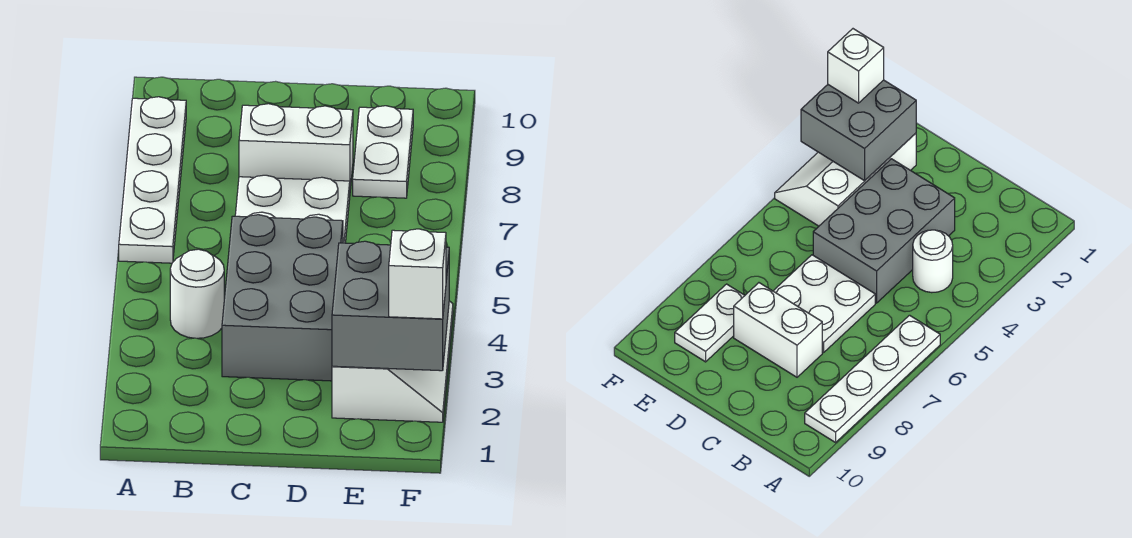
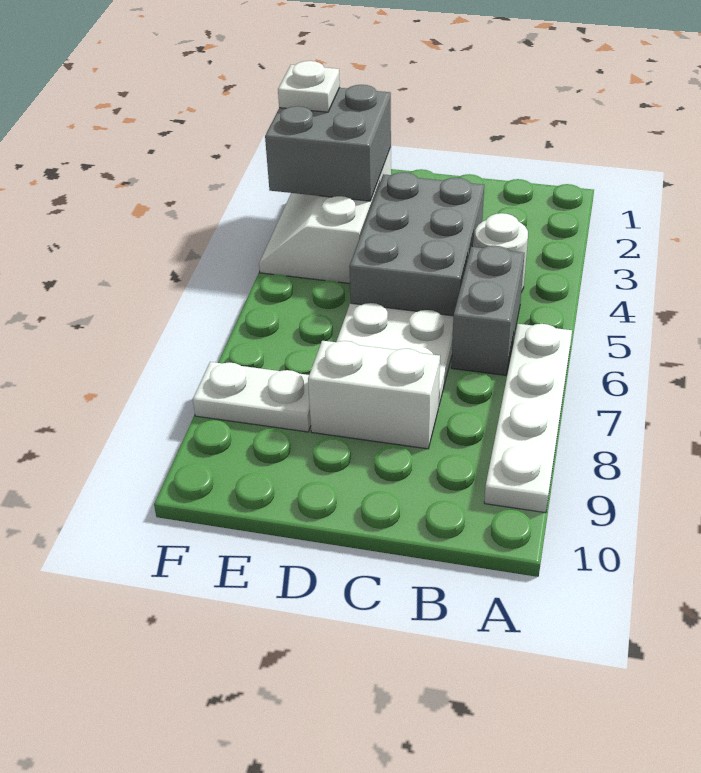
none -> grey brick B5:B6 level 1
white plate E8:E9 level 1 -> white plate E8:F8 level 1
white brick F2 level 3 -> white plate F2 level 3

